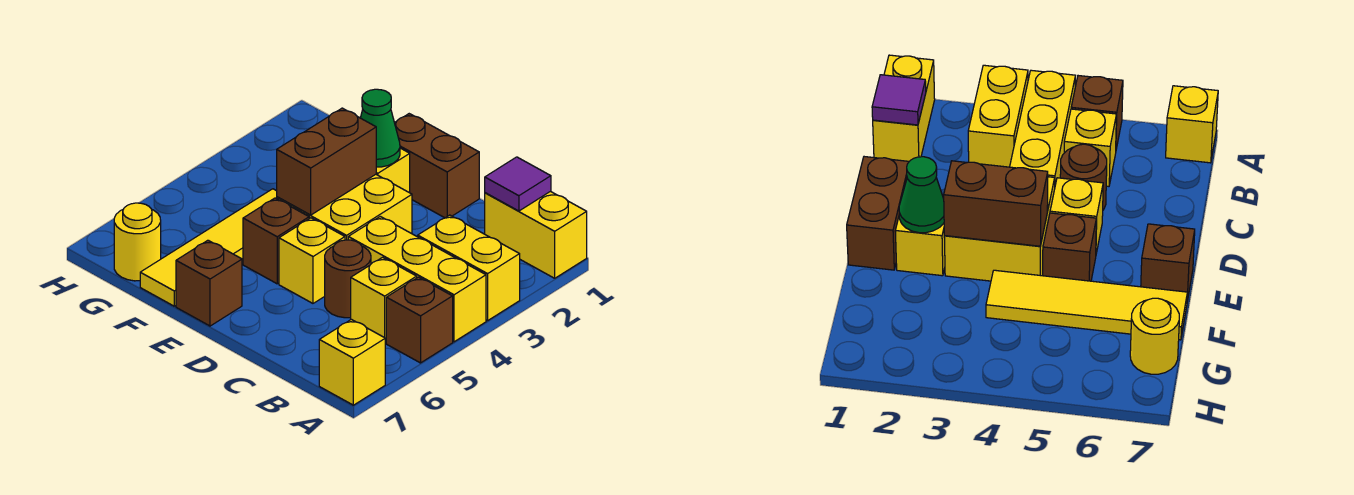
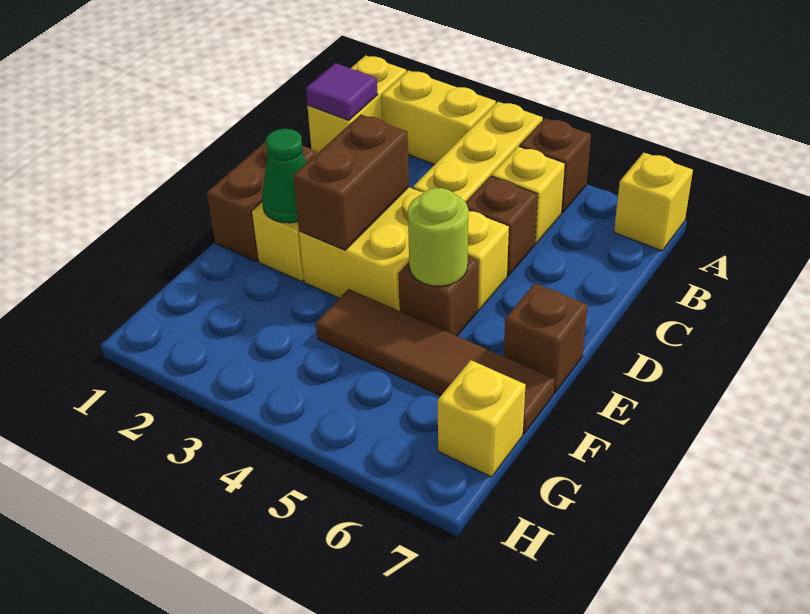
yellow brick A3:B3 level 1 -> yellow brick A2:A3 level 1
brown round brick C5 level 1 -> brown brick C5 level 1
brown brick E3:E4 level 2 -> brown brick D3:E3 level 2
none -> lime round brick E5 level 2
yellow tile F4:F7 level 1 -> brown tile F4:F7 level 1
yellow round brick G7 level 1 -> yellow brick G7 level 1

